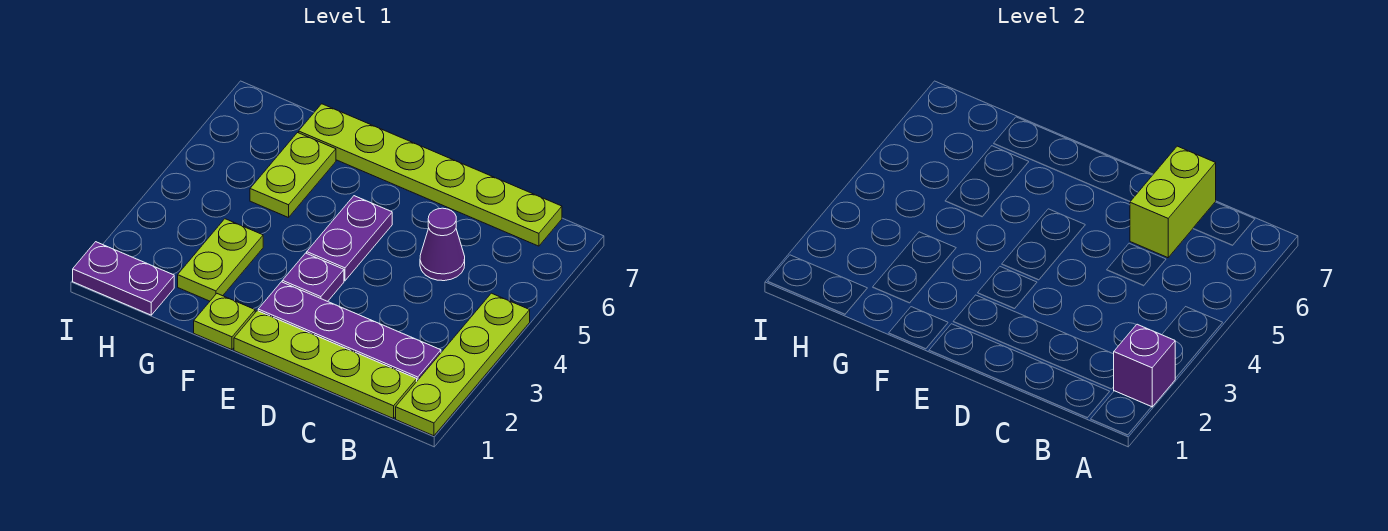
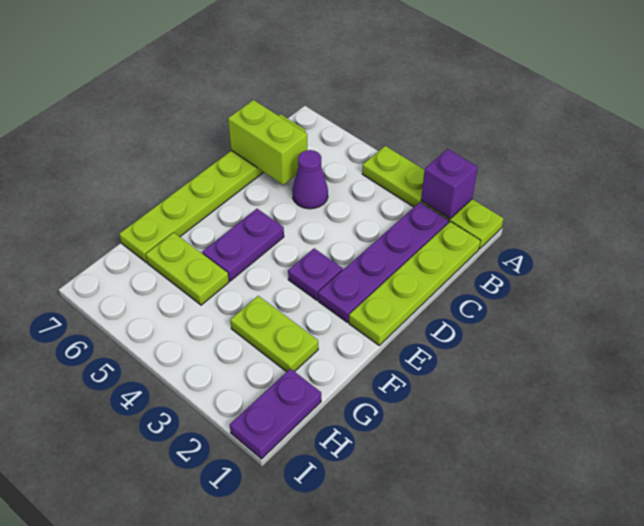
purple plate E4:E5 level 1 -> purple plate E5:F5 level 1
lime plate F1 level 1 -> none

